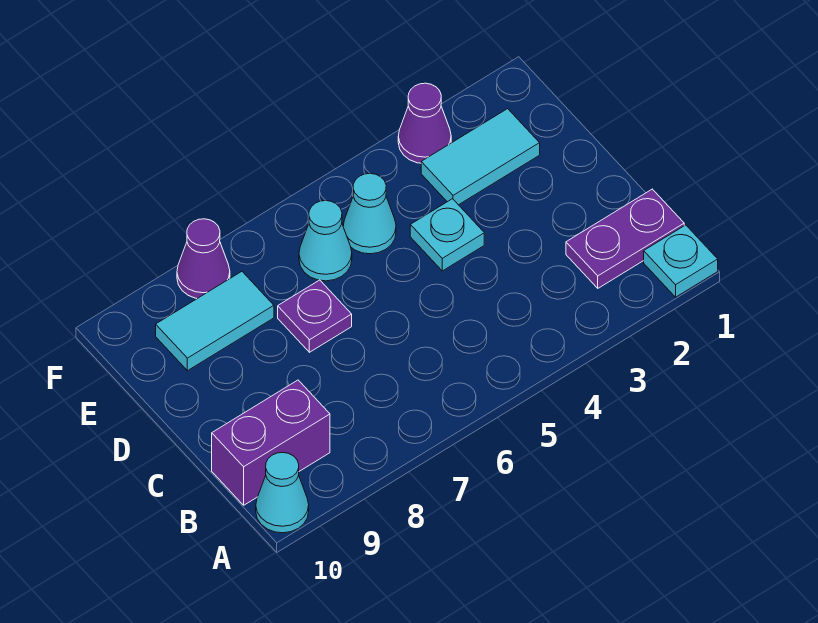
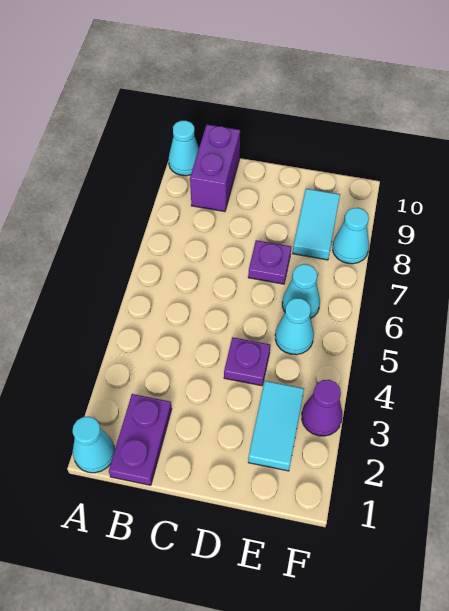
cyan plate A1 level 1 -> cyan cone A1 level 1
cyan plate D4 level 1 -> purple plate D4 level 1
purple cone F8 level 1 -> cyan cone F8 level 1

